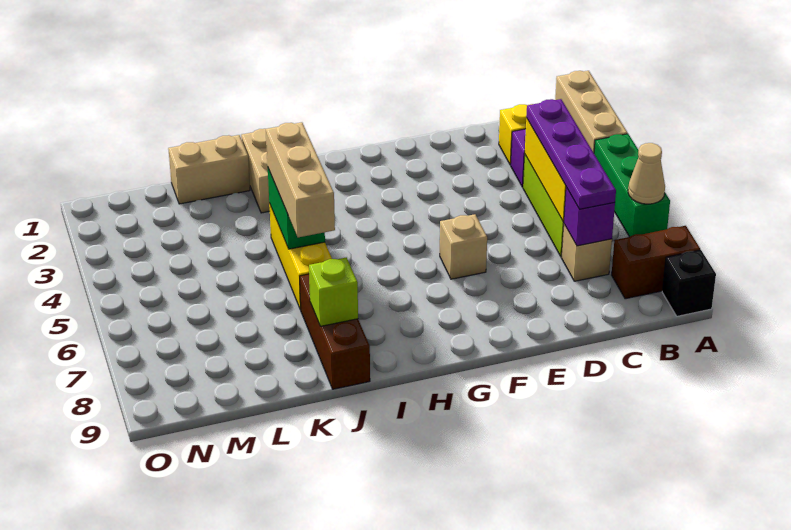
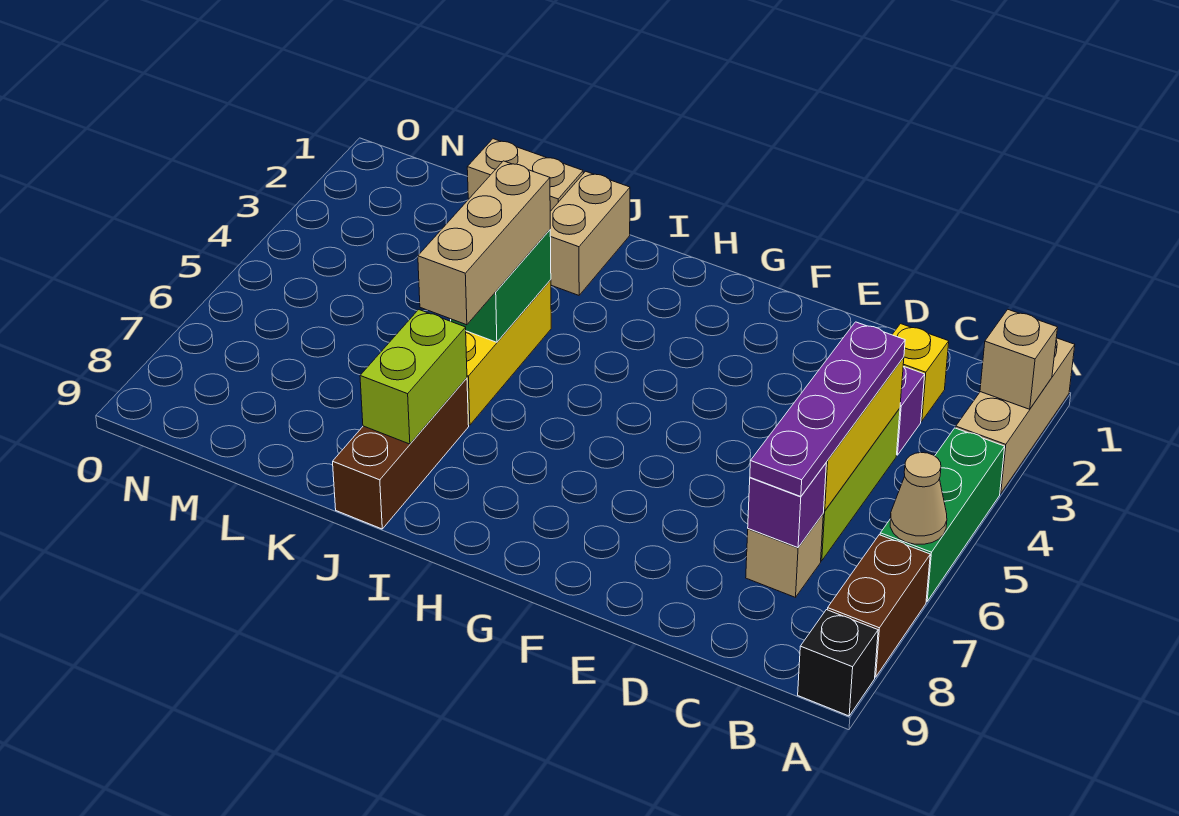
brown brick A8:B8 level 1 -> brown brick A7:A8 level 1
tan brick F6 level 1 -> tan brick A2 level 2
lime brick J8 level 2 -> lime brick J7:J8 level 2

